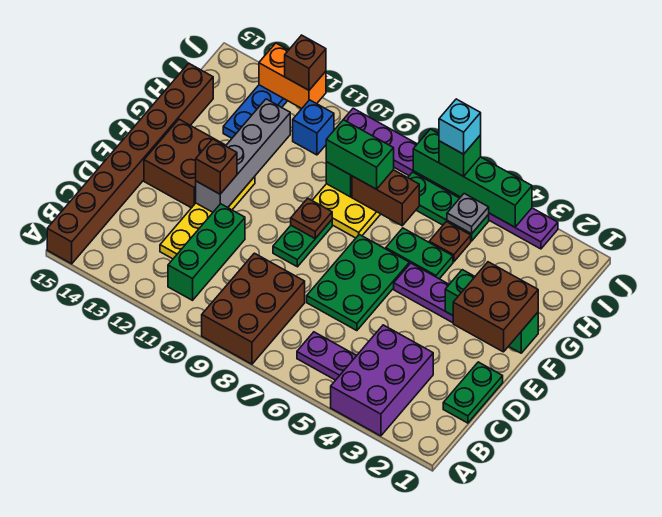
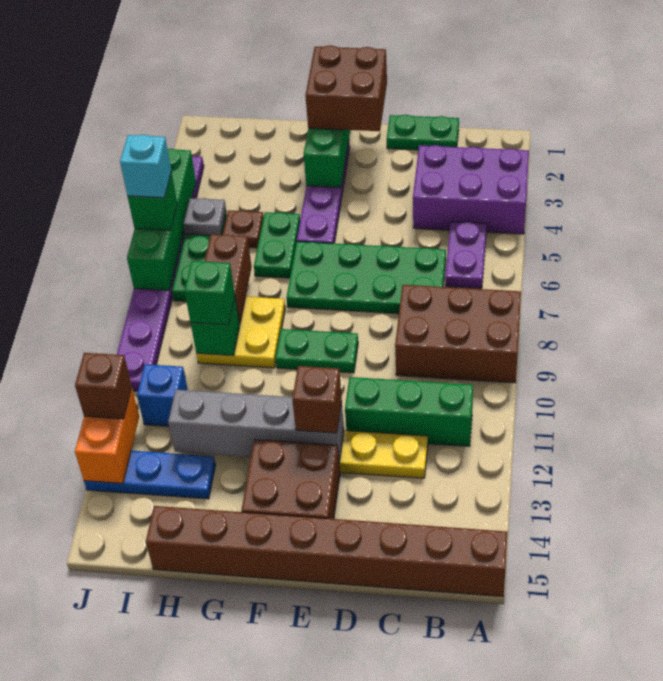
green plate D6:F7 level 1 -> green plate C6:F7 level 1
brown plate F9 level 2 -> none
green brick H8:H9 level 3 -> green brick H9 level 3

